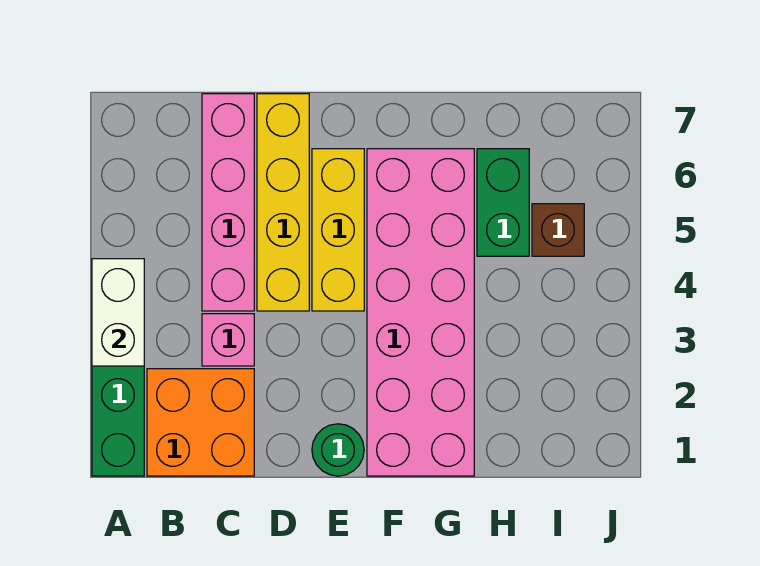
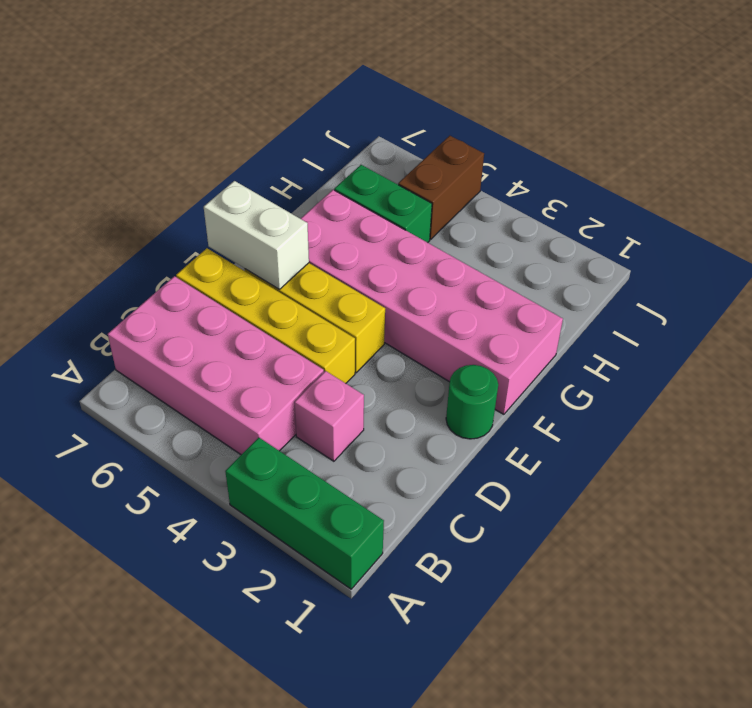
white brick A3:A4 level 2 -> white brick E6:E7 level 2
orange brick B1:C2 level 1 -> none
pink brick C4:C7 level 1 -> pink brick B4:C7 level 1
brown brick I5 level 1 -> brown brick I5:J5 level 1

